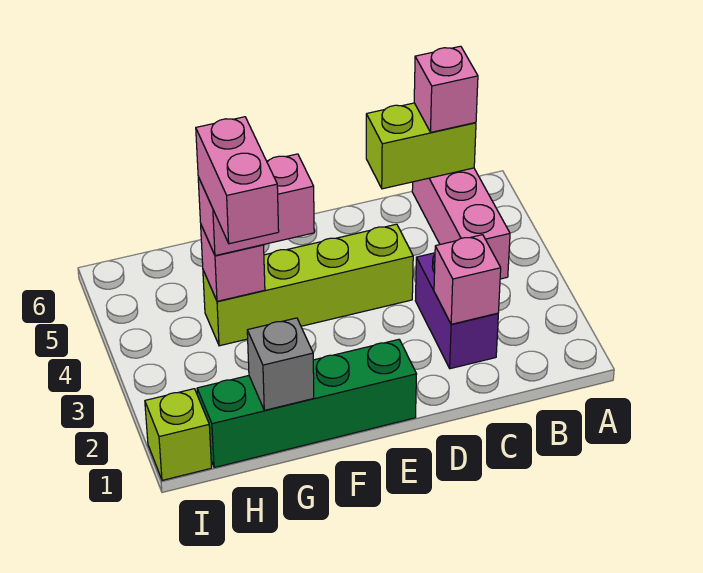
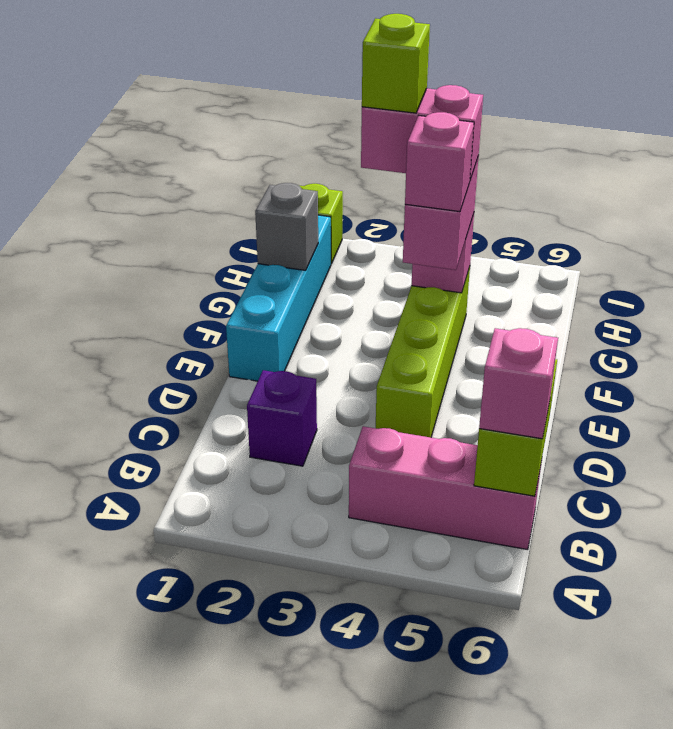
purple brick C2:C3 level 1 -> purple brick C2 level 1
pink brick C2 level 2 -> pink brick F4 level 4
green brick E1:H1 level 1 -> cyan brick E1:H1 level 1
none -> lime brick G3 level 5

